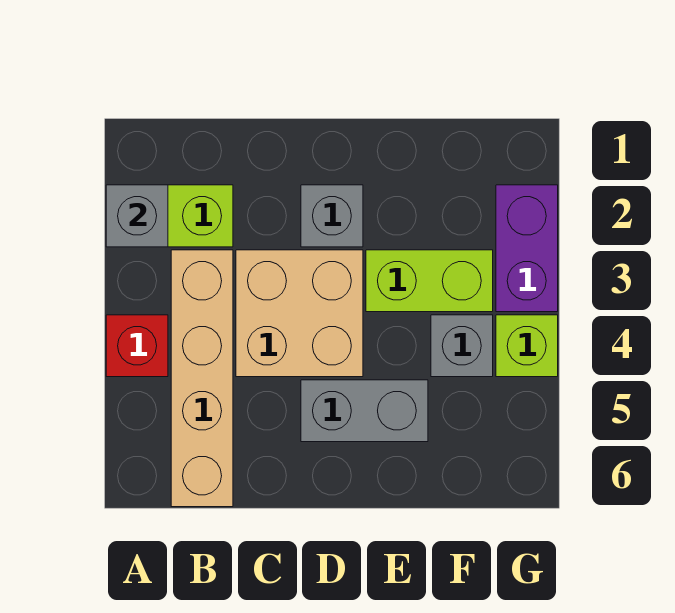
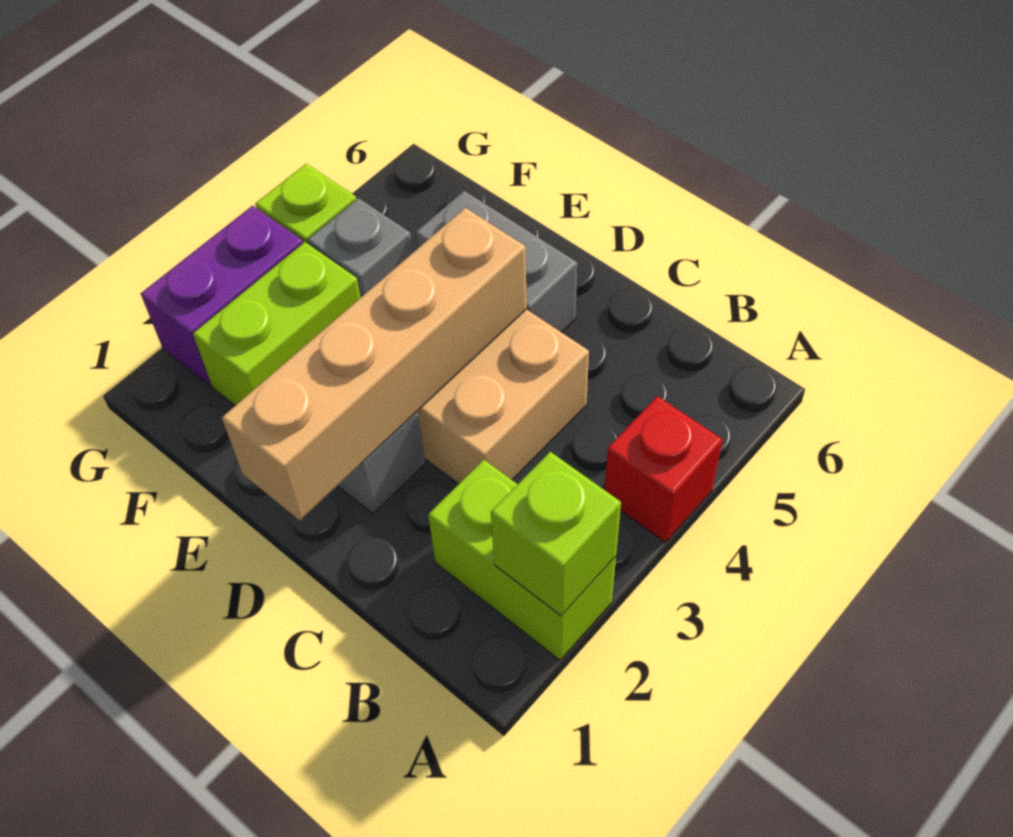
grey brick A2 level 2 -> lime brick A2 level 2
tan brick B3:B6 level 1 -> tan brick D1:D4 level 2
lime brick E3:F3 level 1 -> lime brick F2:F3 level 1

